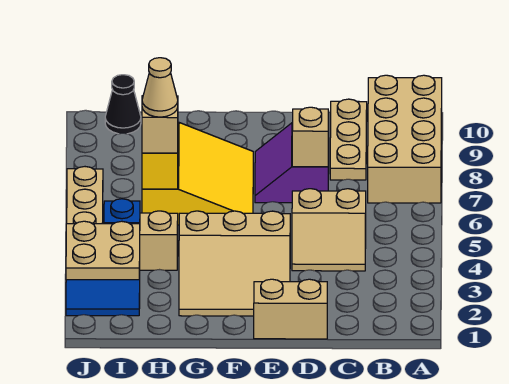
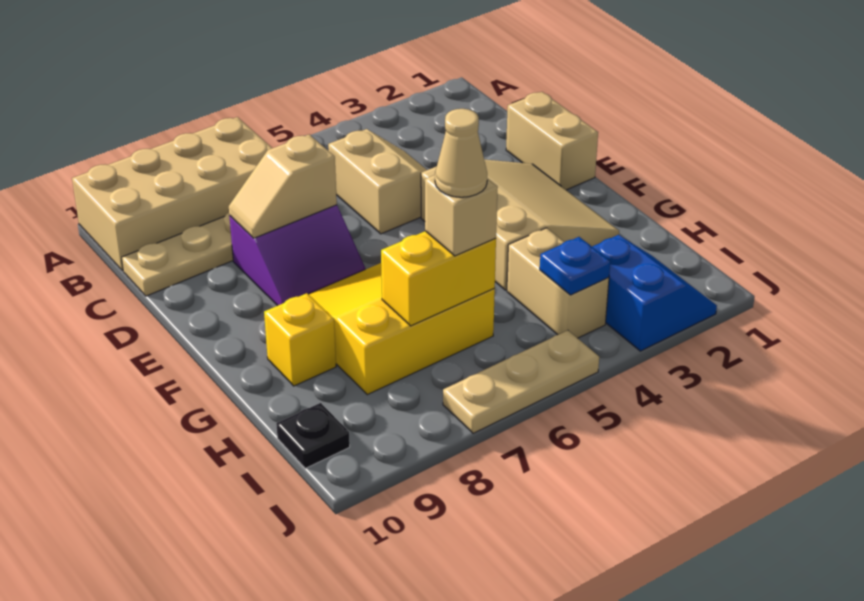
none -> yellow brick G9 level 1
tan plate I2:J3 level 2 -> none
black cone I10 level 1 -> black plate I10 level 1

